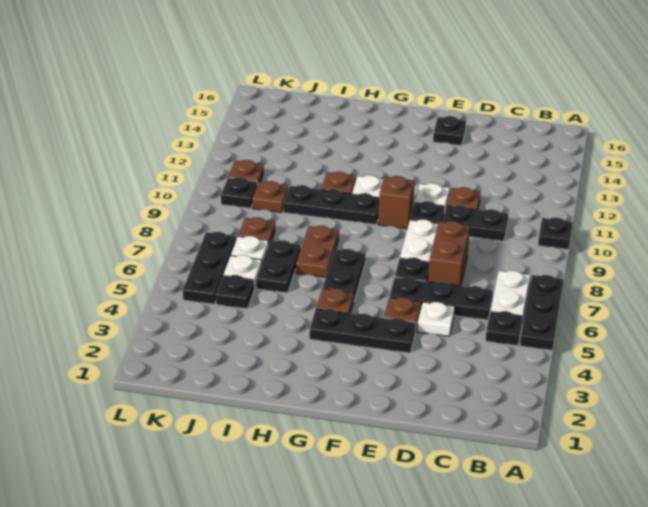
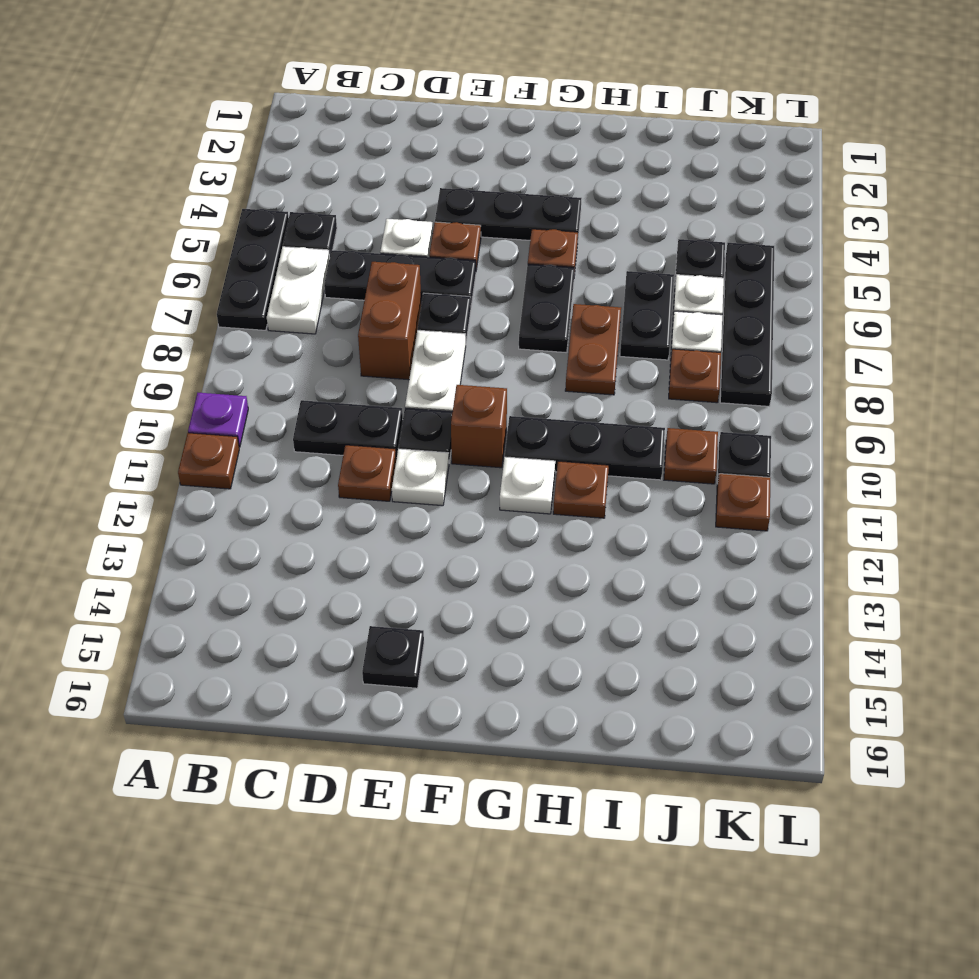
black plate A10 level 1 -> purple plate A10 level 1
none -> brown plate A11 level 1
black plate K5:K7 level 1 -> black plate K5:K8 level 1

